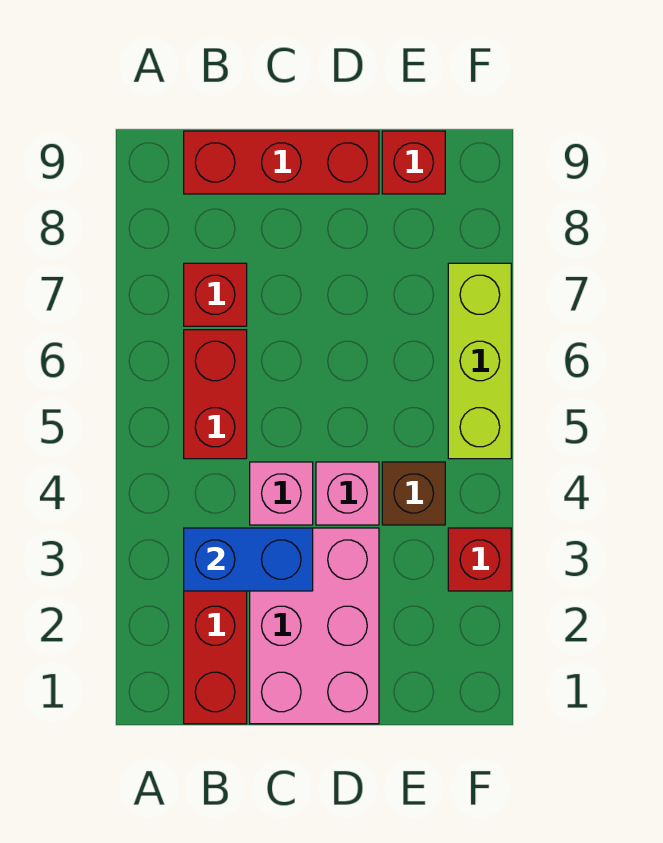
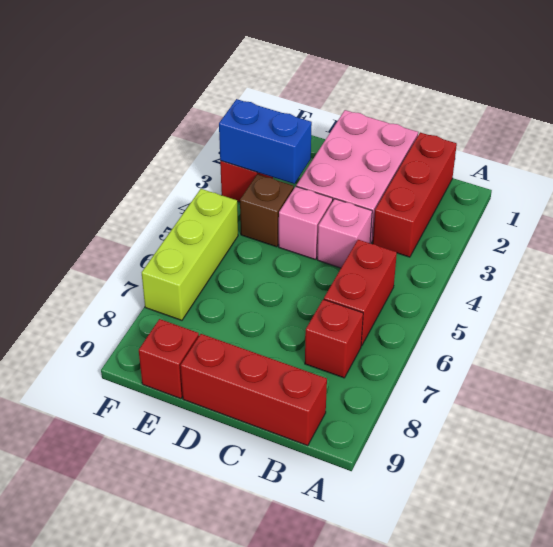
blue brick B3:C3 level 2 -> blue brick E3:F3 level 2

